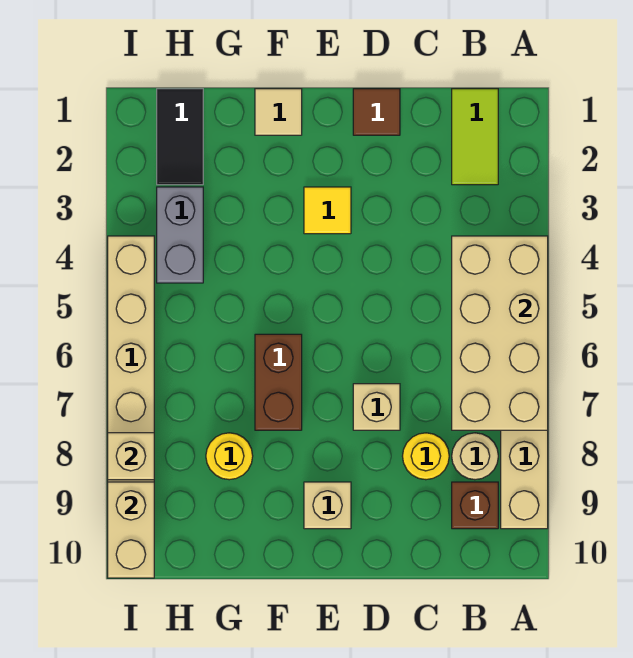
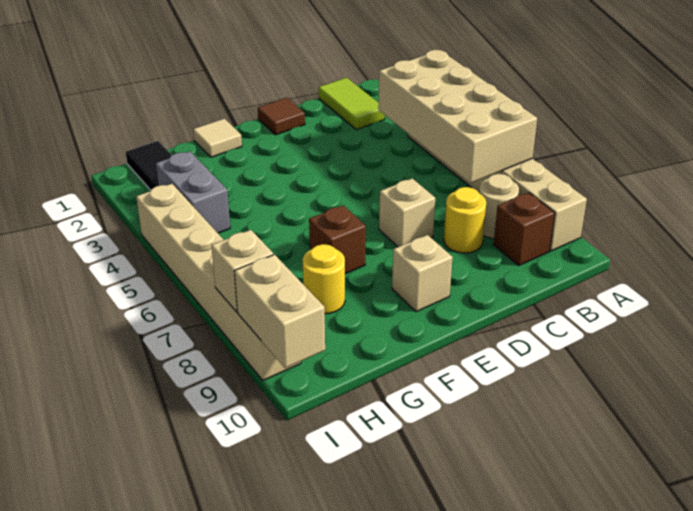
yellow tile E3 level 1 -> none
brown brick F6:F7 level 1 -> brown brick F7 level 1

